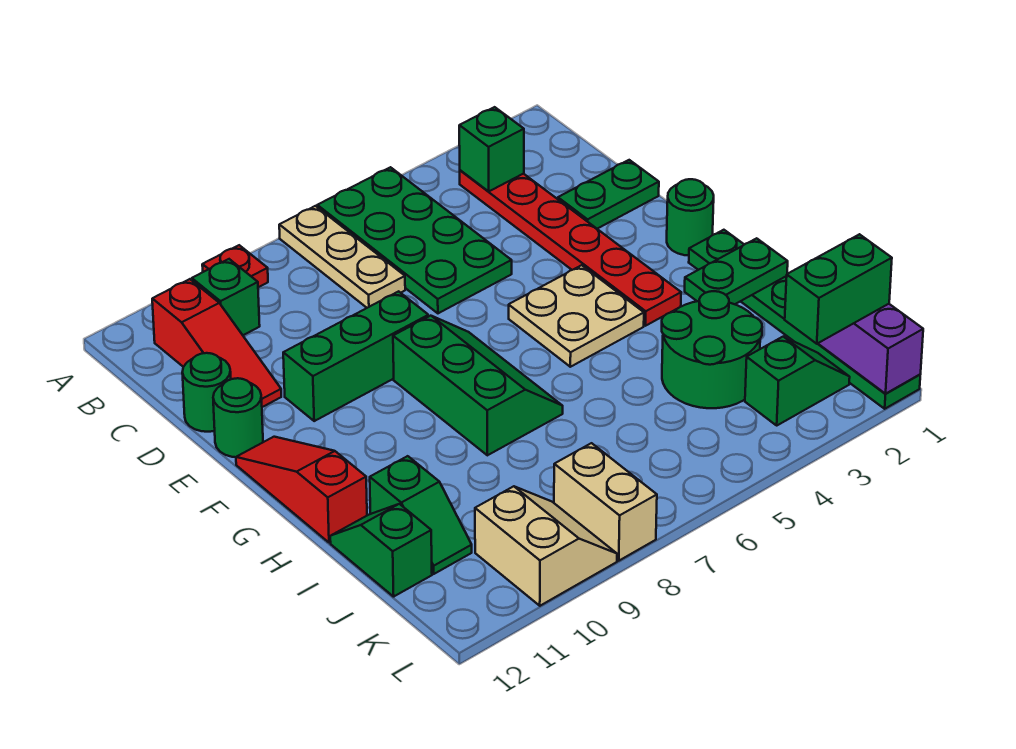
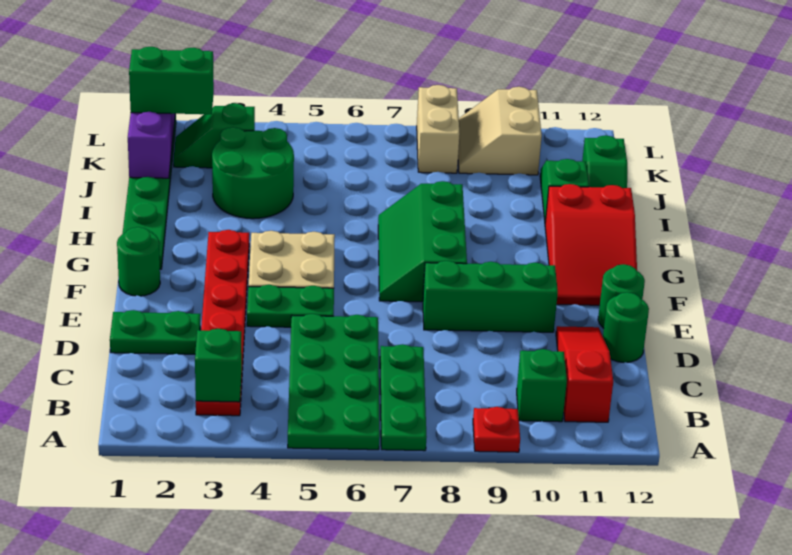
tan plate A7:C7 level 1 -> green plate A7:C7 level 1
red slope F12:H12 level 1 top H -> red slope F11:H12 level 1 top H
green plate H1:H2 level 2 -> green plate E4:E5 level 1

